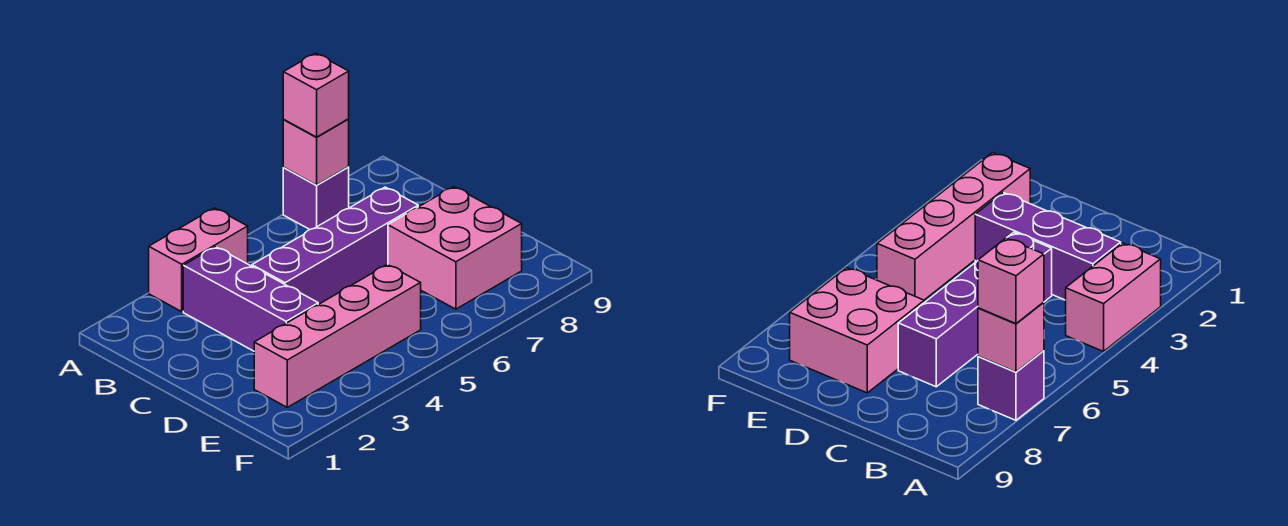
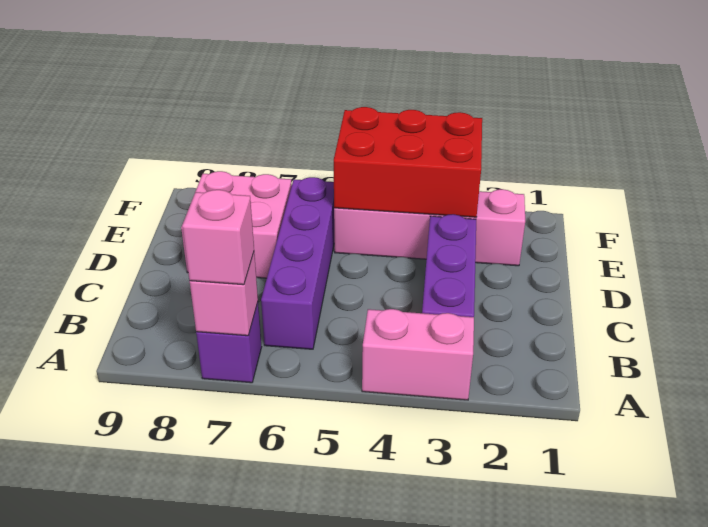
purple brick C4:C7 level 1 -> purple brick B6:E6 level 1
none -> red brick E3:F5 level 2

